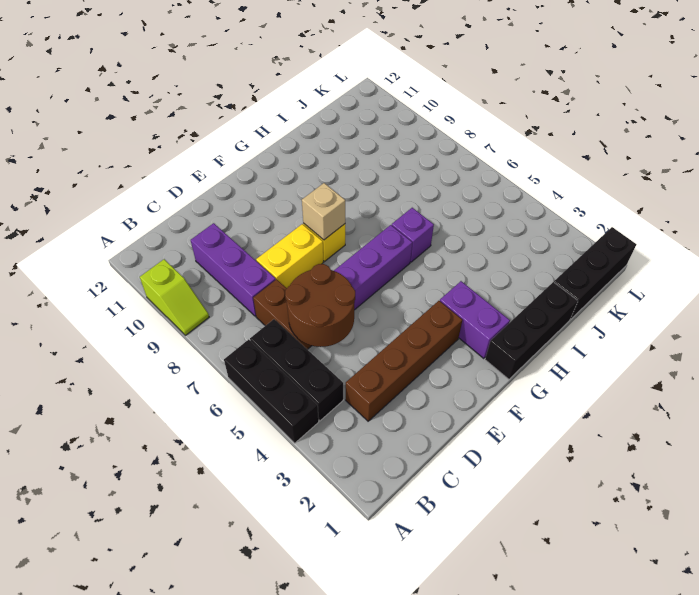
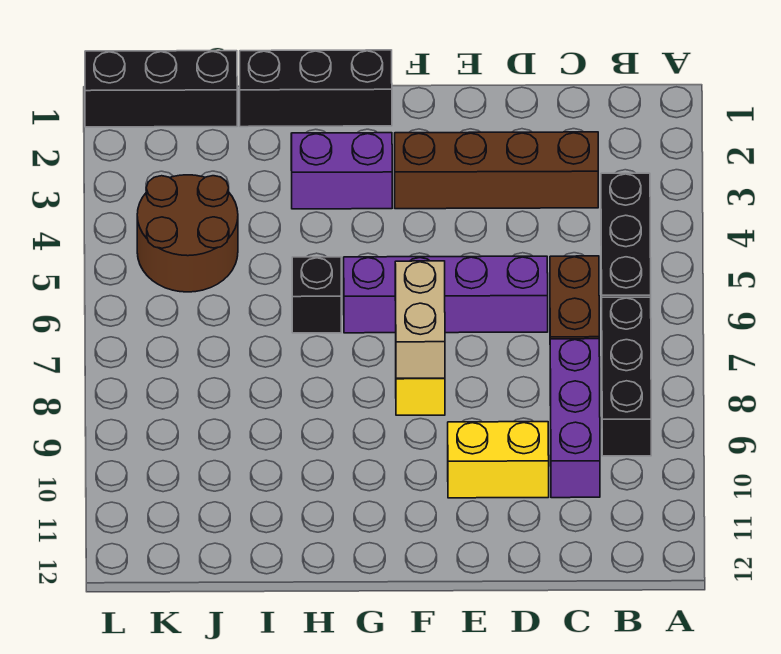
black brick A4:A6 level 1 -> black brick B7:B9 level 1
lime slope A9:A10 level 1 top 10 -> none
brown round brick C5:D6 level 2 -> brown round brick J4:K5 level 1
yellow brick D8:E8 level 1 -> yellow brick D10:E10 level 1
tan brick F8 level 2 -> tan brick F7:F8 level 2
purple brick G2:G3 level 1 -> purple brick G3:H3 level 1
purple brick H6 level 1 -> black brick H6 level 1

